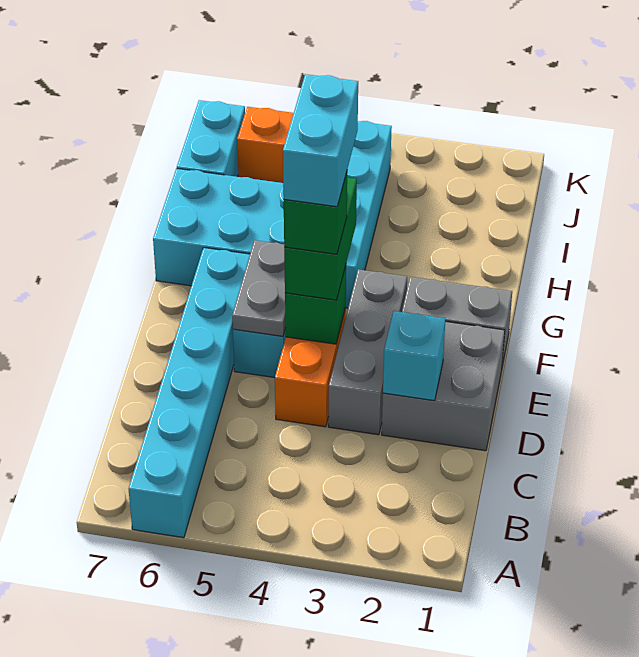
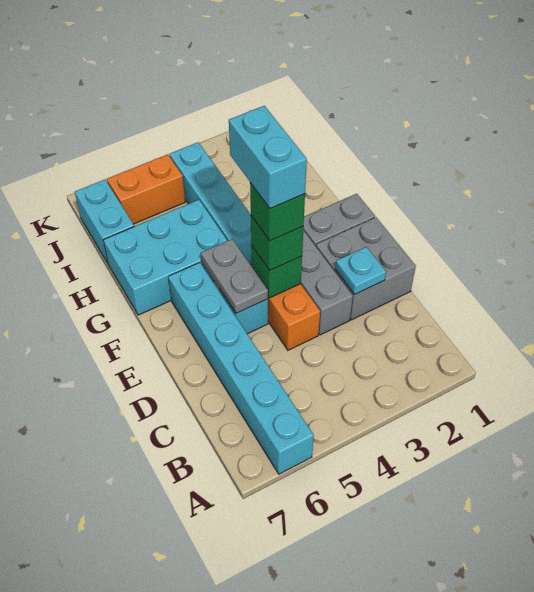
cyan brick D2 level 2 -> cyan plate D2 level 2
green brick E4:F4 level 3 -> green brick E4 level 3

